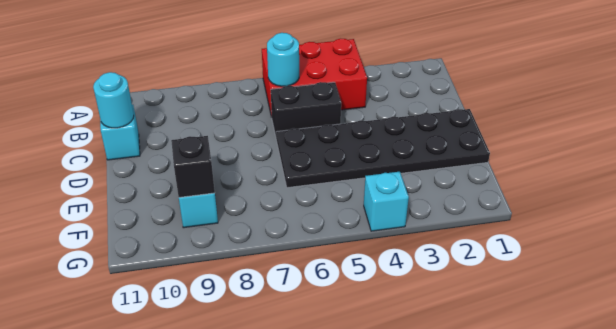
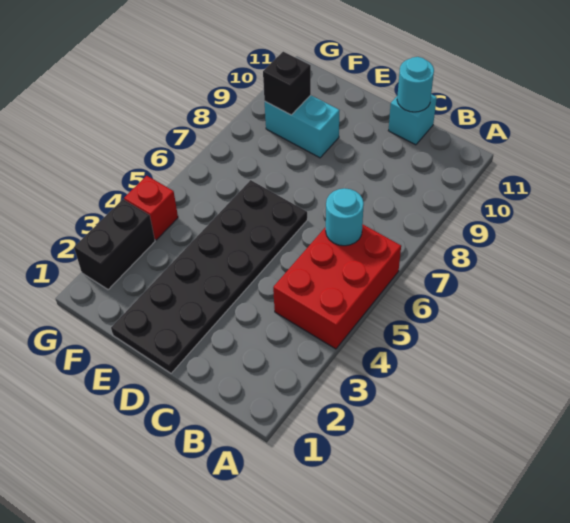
black brick C5:C6 level 1 -> black brick G2:G3 level 1
cyan brick G4 level 1 -> red brick G4 level 1

